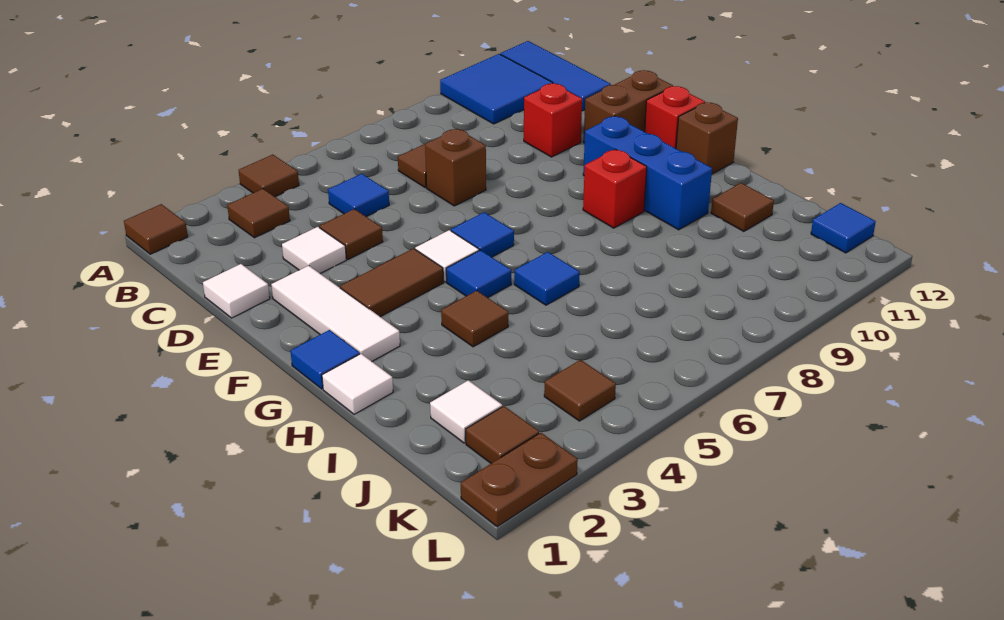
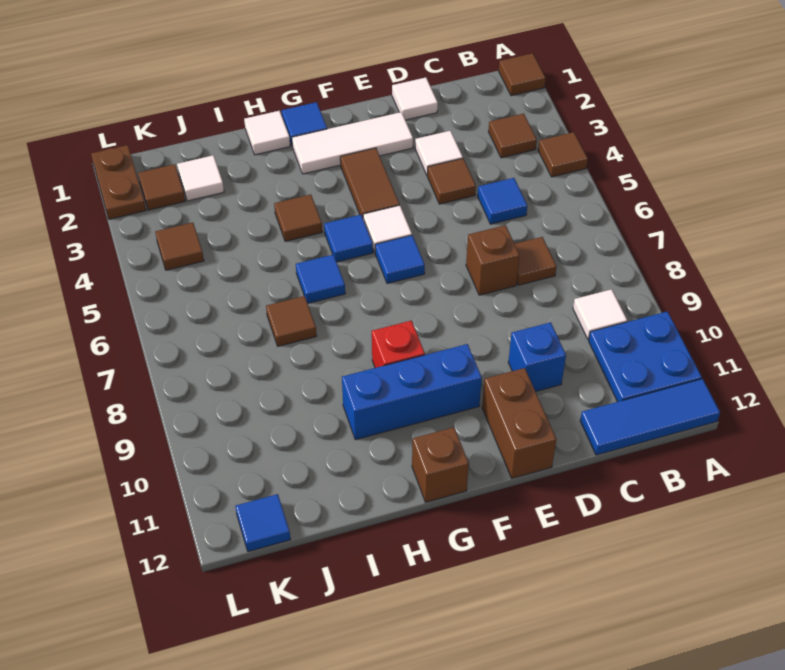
blue tile A10:B11 level 1 -> blue plate A10:B11 level 1
none -> white tile B9 level 1
red brick D10 level 1 -> blue brick D10 level 1
red brick F12 level 1 -> none
brown tile I11 level 1 -> brown tile I7 level 1

